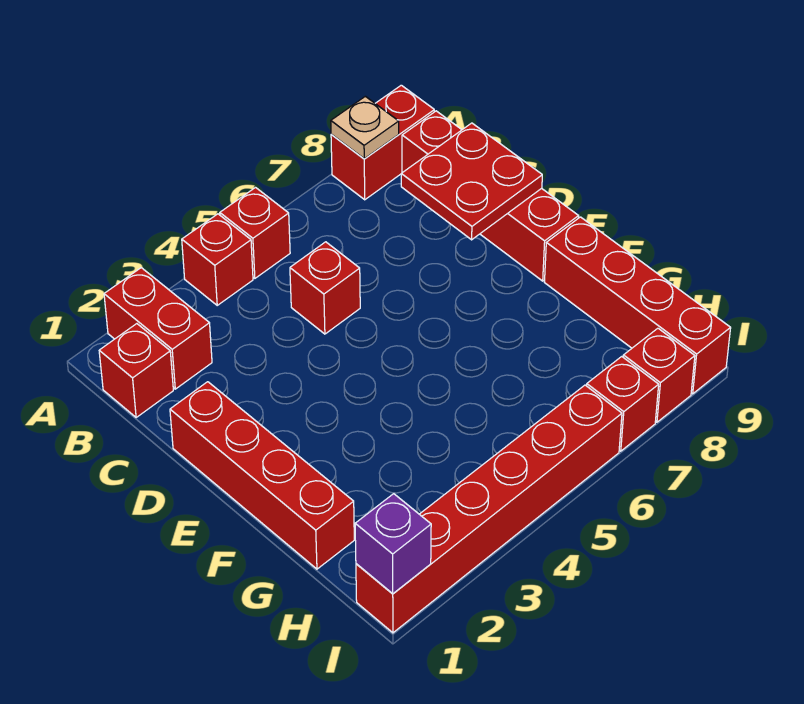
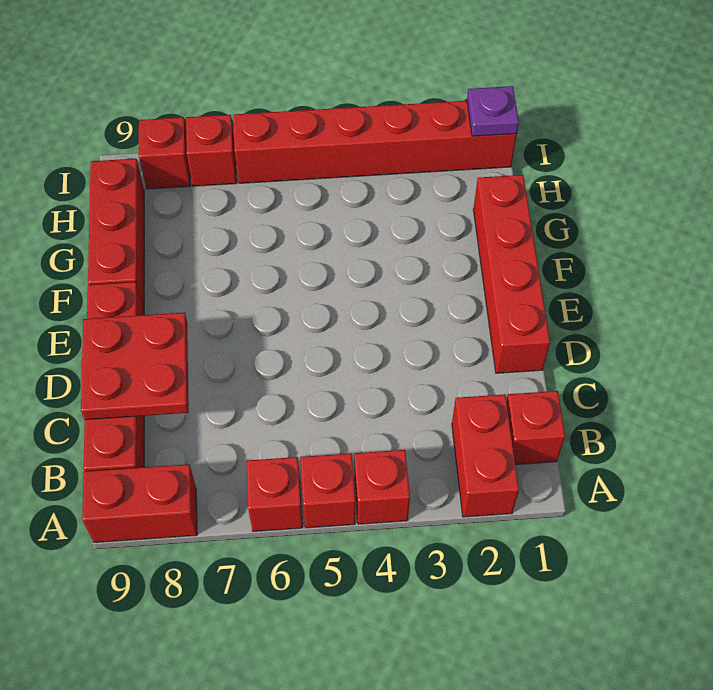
tan plate A8 level 2 -> none
red brick C5 level 1 -> red brick A6 level 1
red brick F9:I9 level 1 -> red brick F9:H9 level 1
purple brick I1 level 2 -> purple plate I1 level 2

